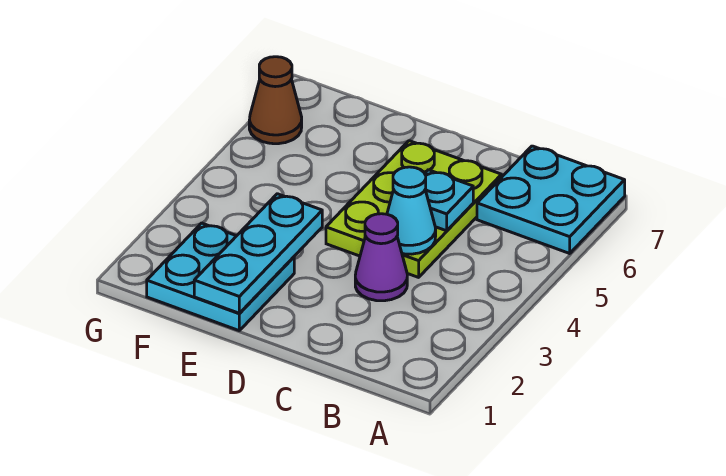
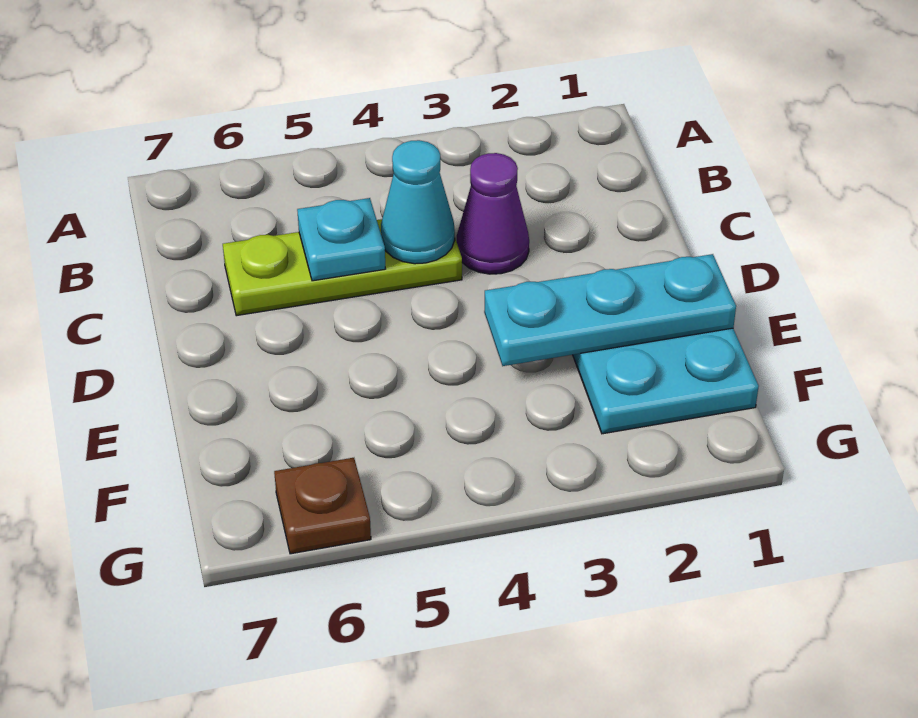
cyan plate A6:B7 level 1 -> none
lime plate C4:D6 level 1 -> lime plate C4:C6 level 1
brown cone G6 level 1 -> brown plate G6 level 1

